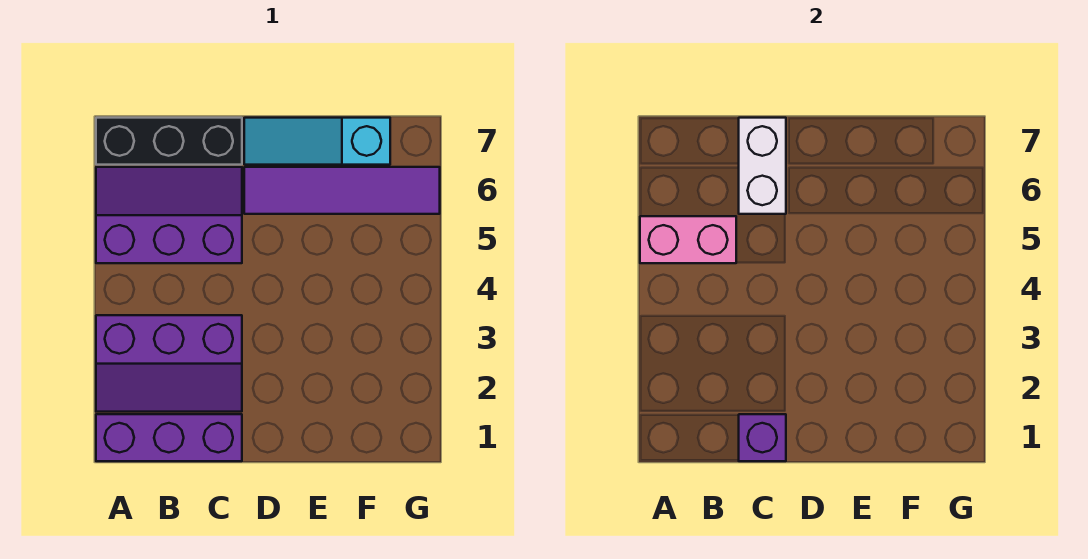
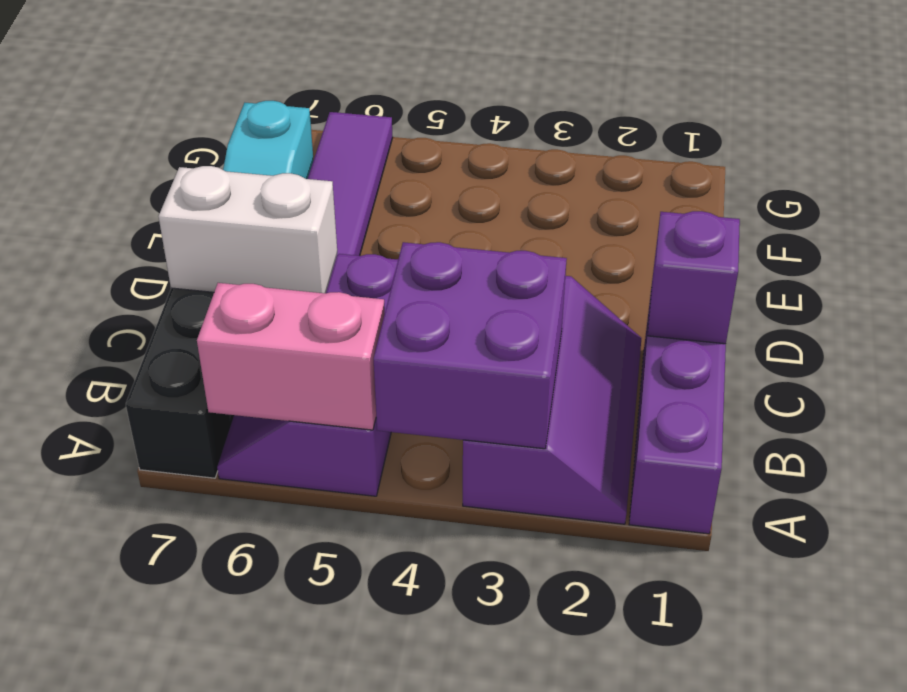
none -> purple brick A3:B4 level 2
pink brick A5:B5 level 2 -> pink brick A5:A6 level 2

